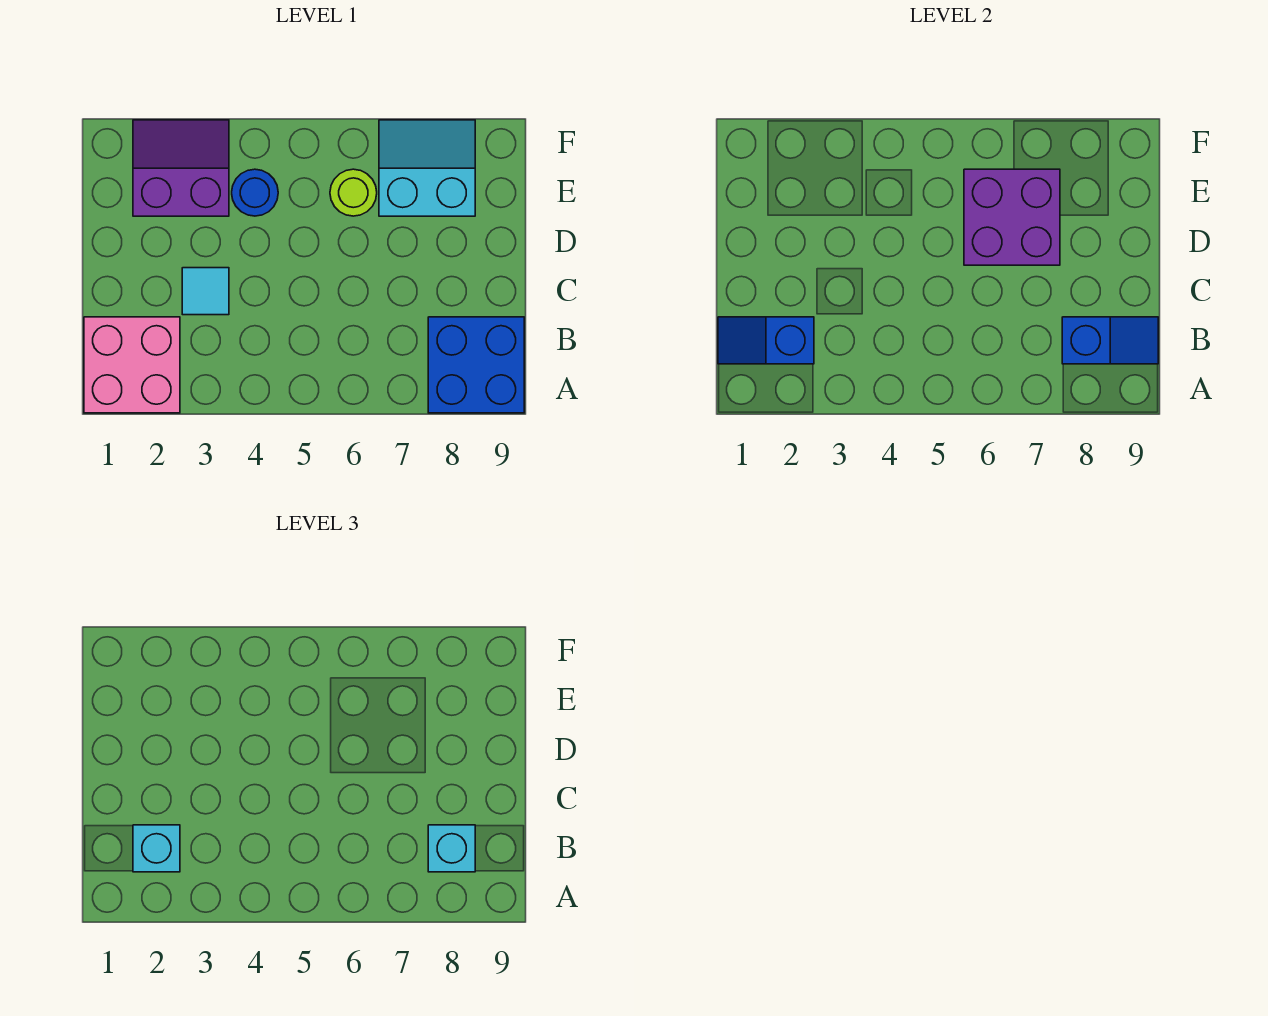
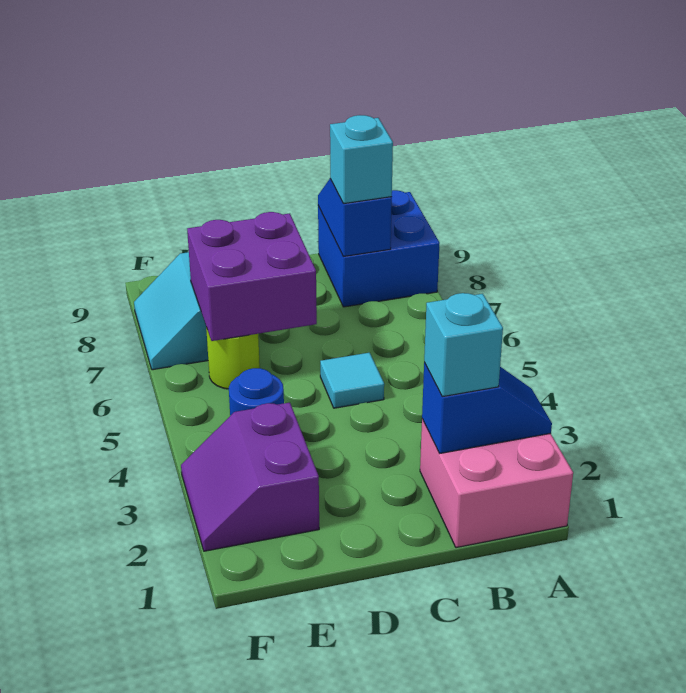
blue slope B1:B2 level 2 top 2 -> blue slope A2:B2 level 2 top B
cyan tile C3 level 1 -> cyan tile C5 level 1

